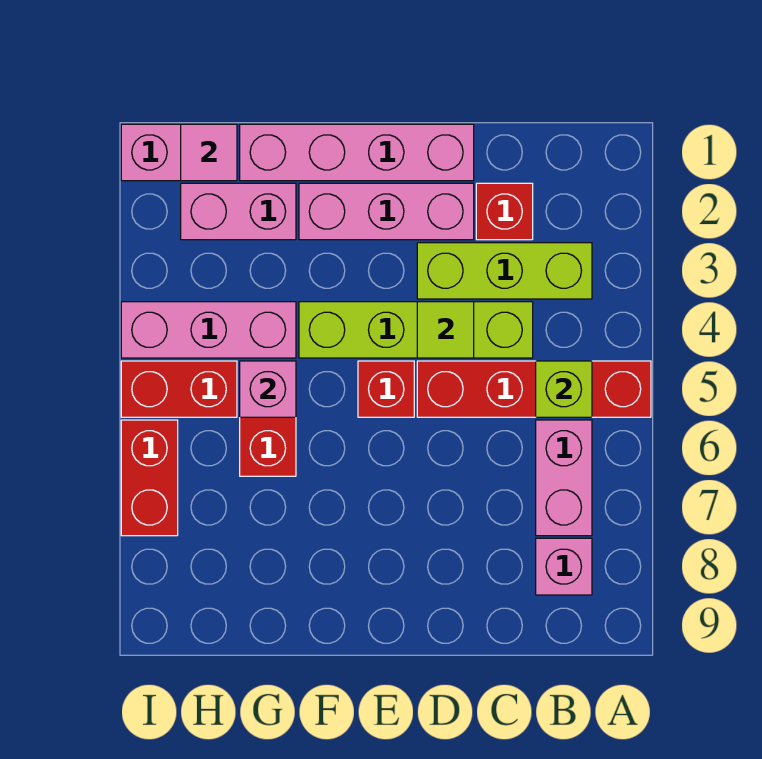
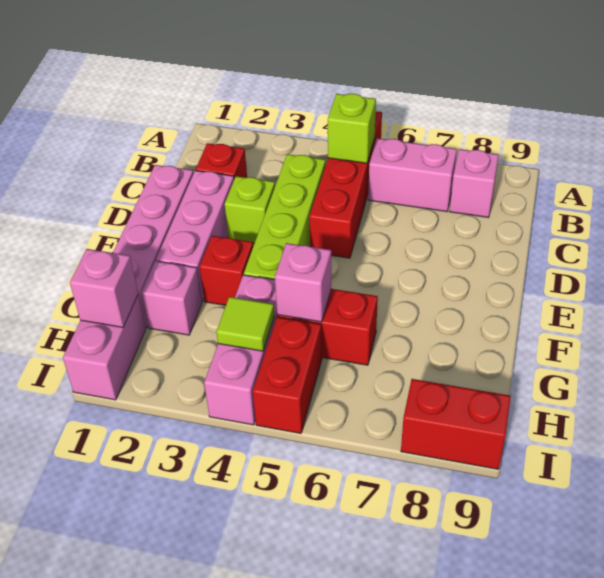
lime brick B3:D3 level 1 -> lime brick D3 level 1
lime tile D4 level 2 -> lime tile H4 level 2
red brick E5 level 1 -> red brick F3 level 1
pink brick G2:H2 level 1 -> pink brick G2 level 1
pink tile H1 level 2 -> pink brick H1 level 2
red brick I6:I7 level 1 -> red brick I8:I9 level 1

